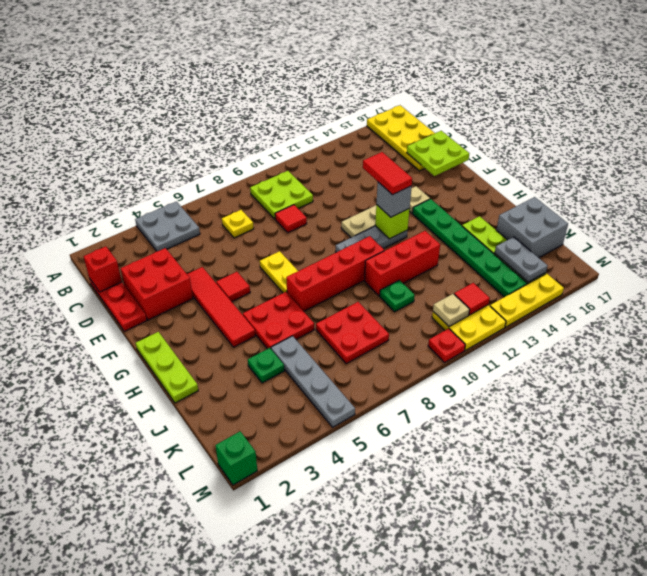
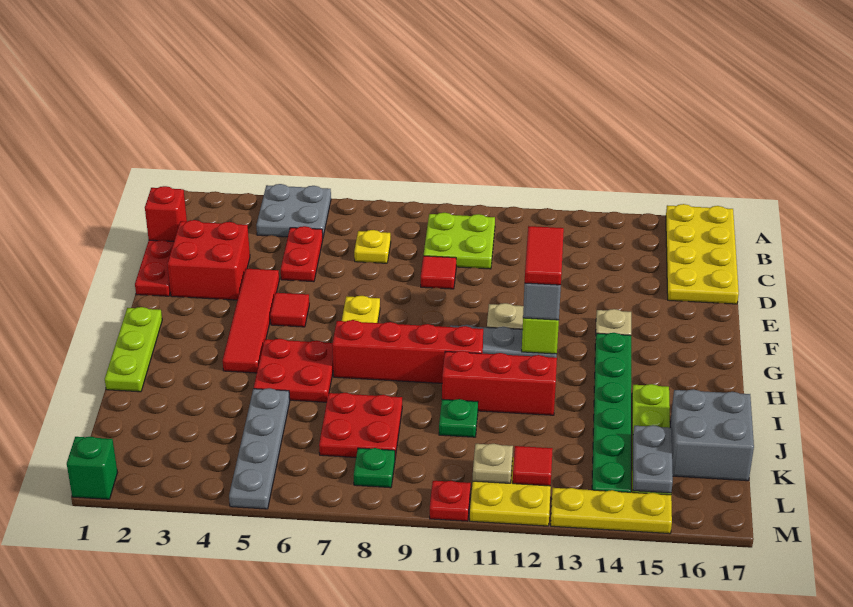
none -> red plate C5:D5 level 1
lime plate D16:E17 level 2 -> none
green plate J4 level 1 -> green plate L8 level 1

